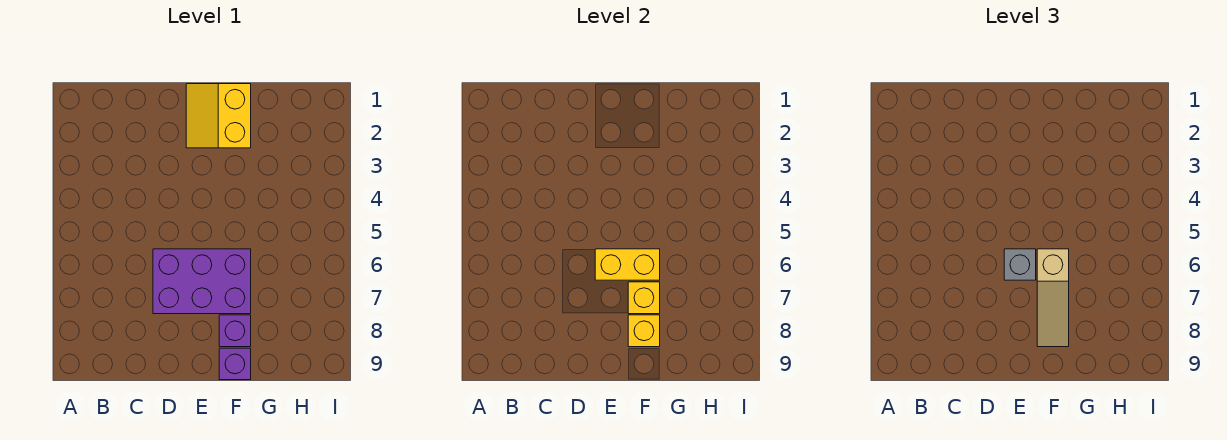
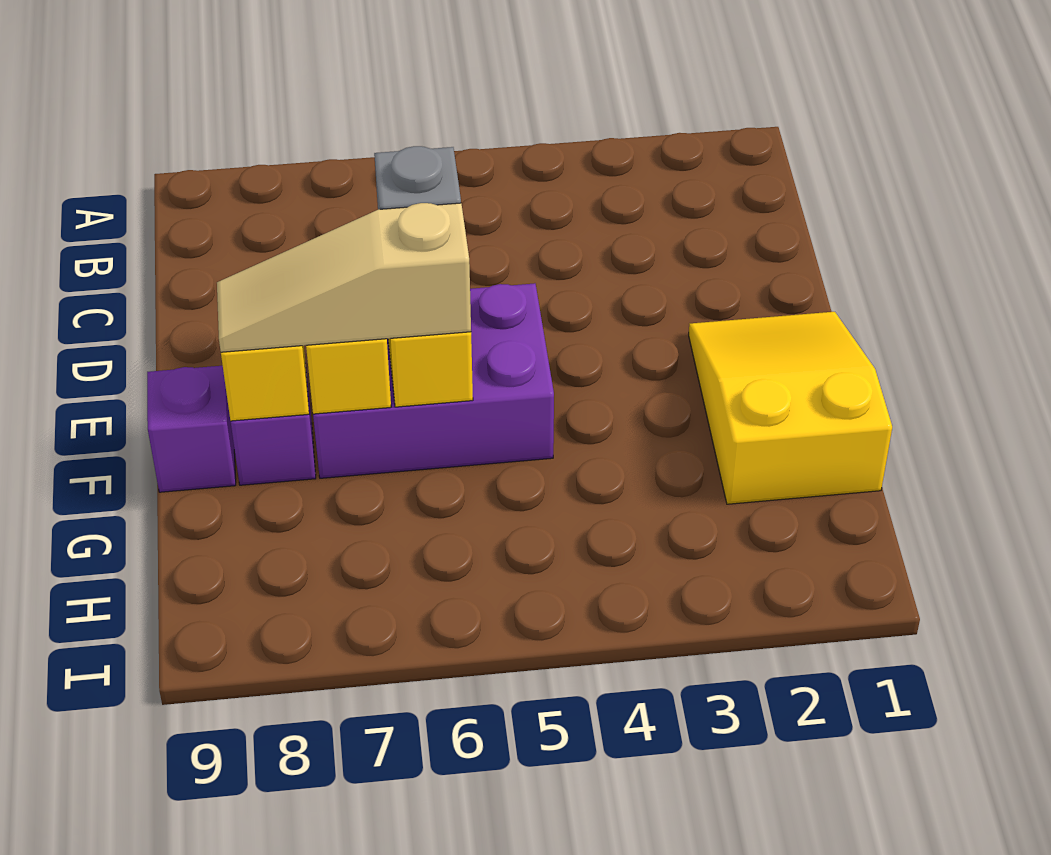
purple brick D6:F7 level 1 -> purple brick E5:F7 level 1
yellow slope E1:F2 level 1 top F -> yellow slope E1:G2 level 1 top G

